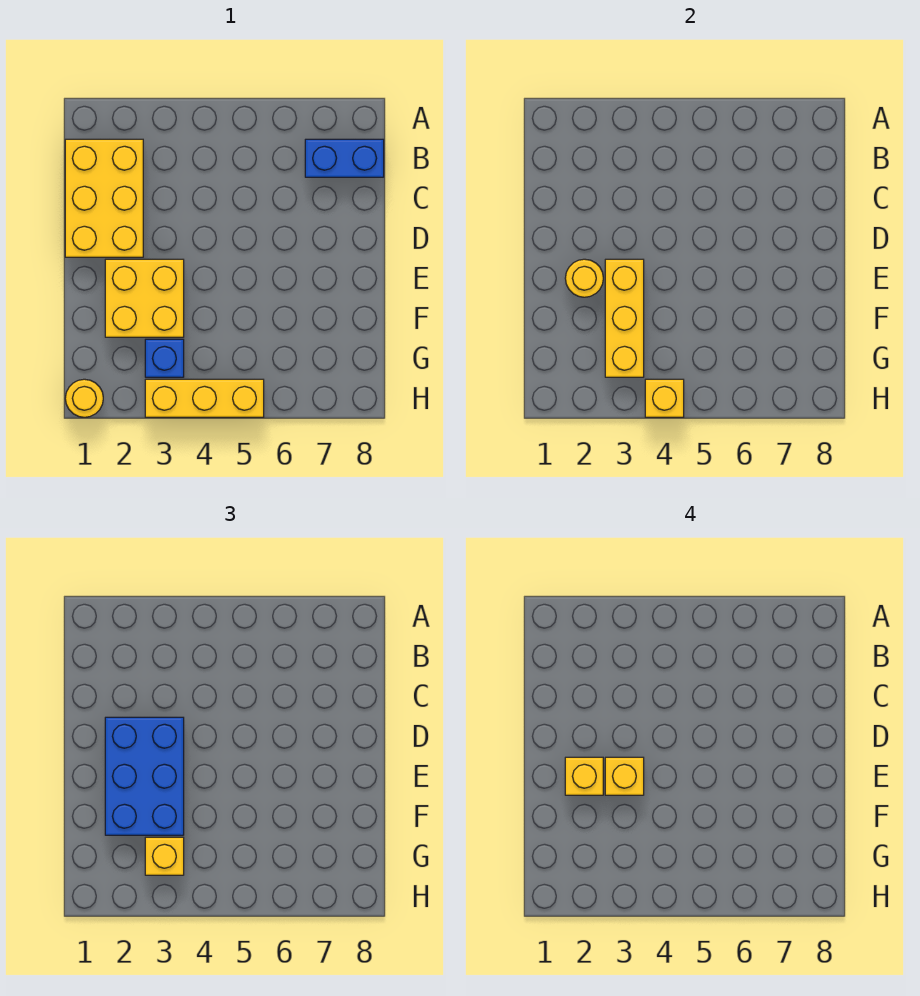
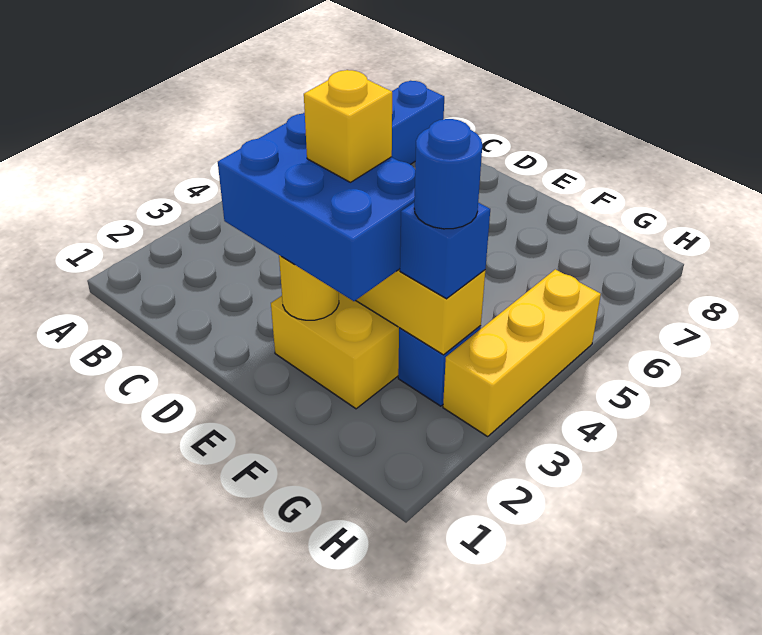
yellow brick B1:D2 level 1 -> none
yellow brick E2 level 4 -> none
yellow brick G3 level 3 -> blue brick G3 level 3
none -> blue round brick G3 level 4
yellow round brick H1 level 1 -> none
yellow brick H4 level 2 -> none

